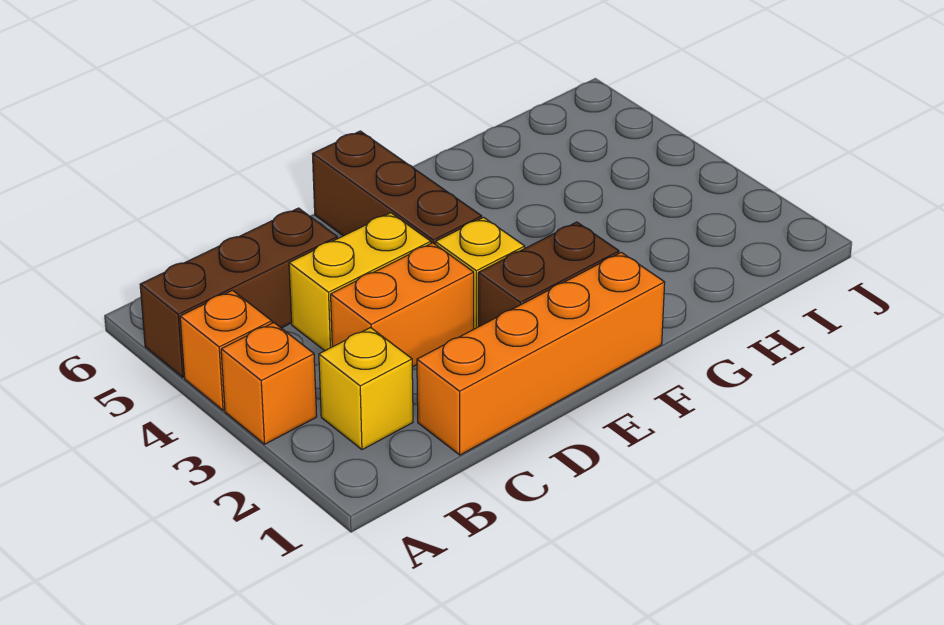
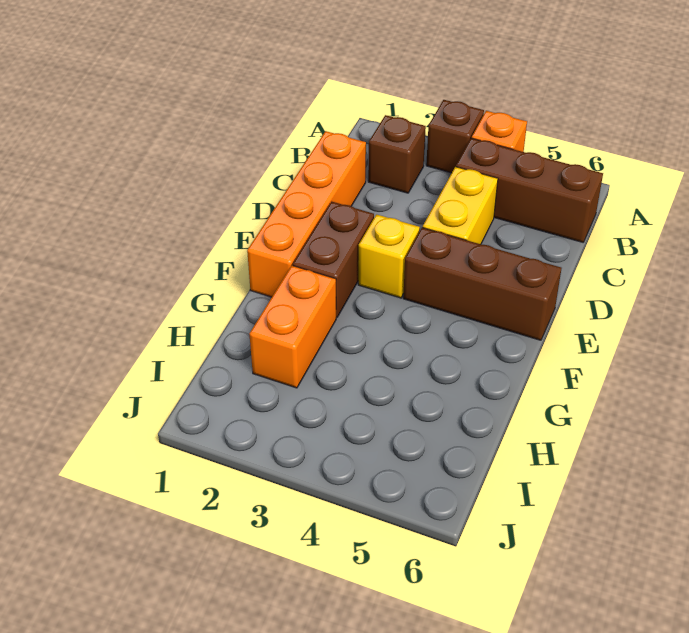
orange brick A3 level 1 -> brown brick A3 level 1
brown brick A5:C5 level 1 -> brown brick B4:B6 level 1
yellow brick B2 level 1 -> brown brick B2 level 1
orange brick C3:D3 level 1 -> orange brick G2:H2 level 1

